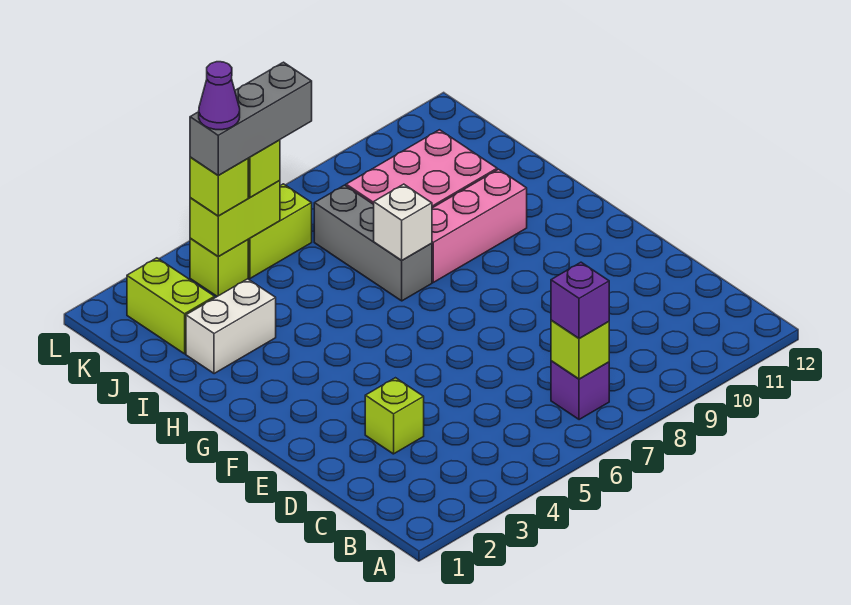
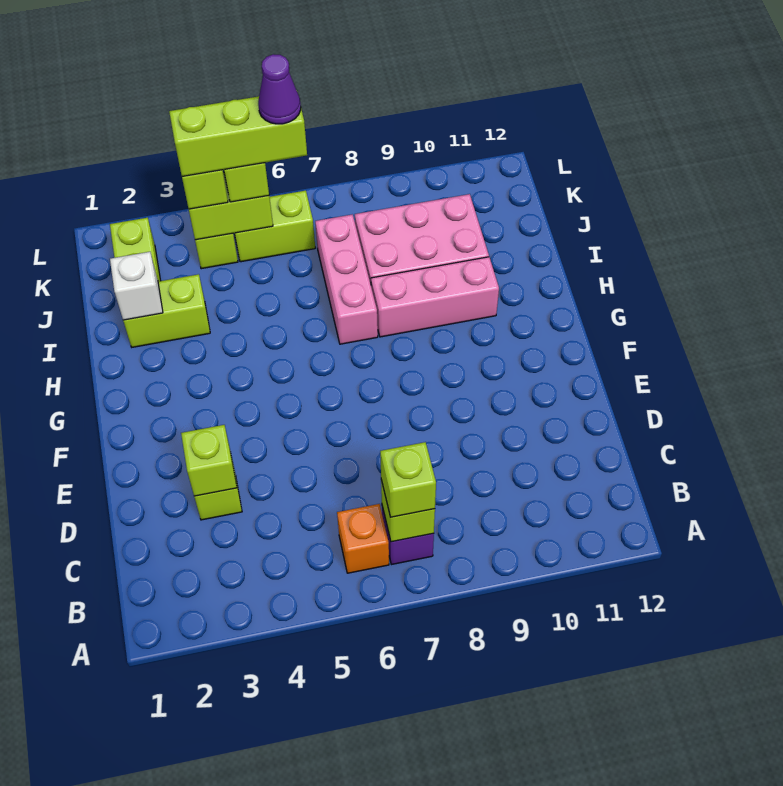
none -> orange brick B6 level 1
purple brick B7 level 3 -> lime brick B7 level 3
none -> lime brick D3 level 2
grey brick H7:J7 level 1 -> pink brick H7:J7 level 1
white brick H7 level 2 -> white brick I2 level 2
white brick I2:I3 level 1 -> lime brick I2:I3 level 1
grey brick K4:K6 level 4 -> lime brick K4:K6 level 4
purple cone K4 level 5 -> purple cone K6 level 5

